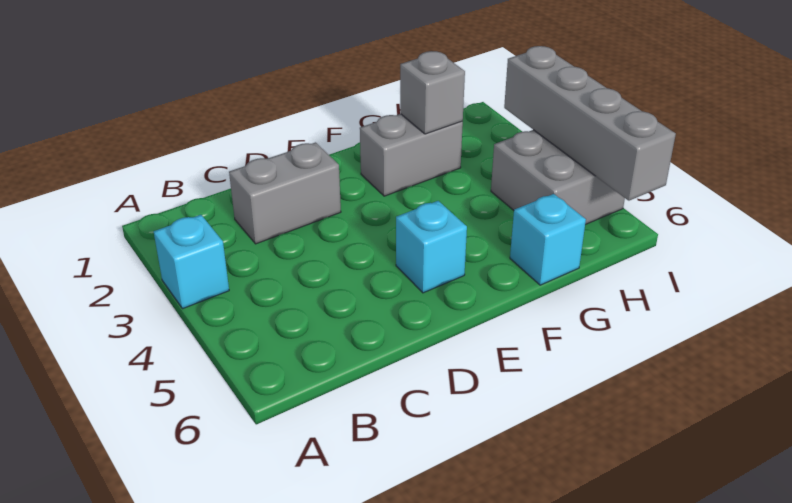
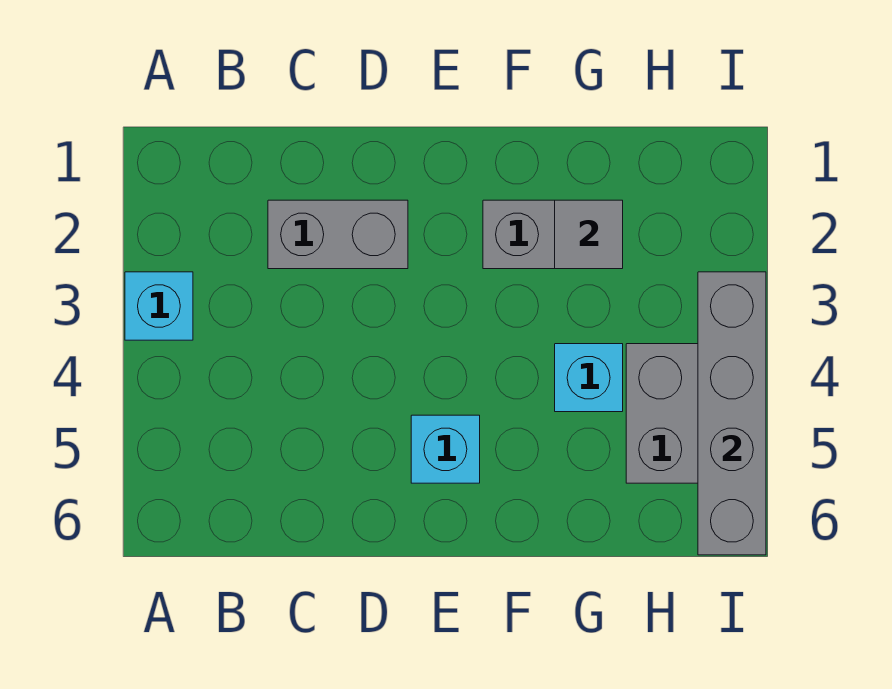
grey brick G2 level 2 -> grey tile G2 level 2
cyan brick G6 level 1 -> cyan brick G4 level 1

